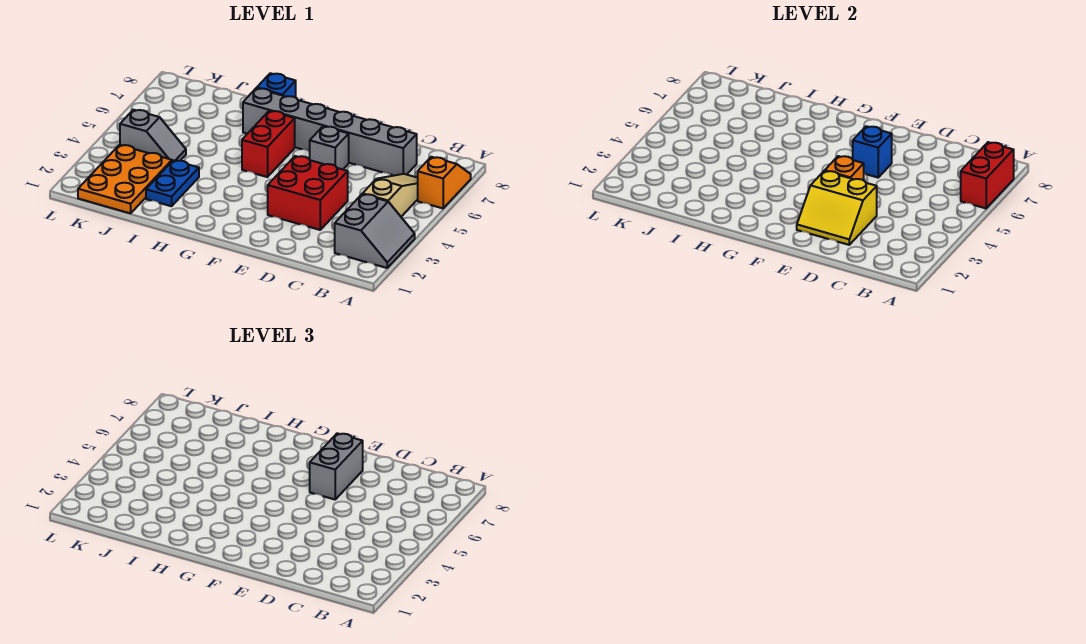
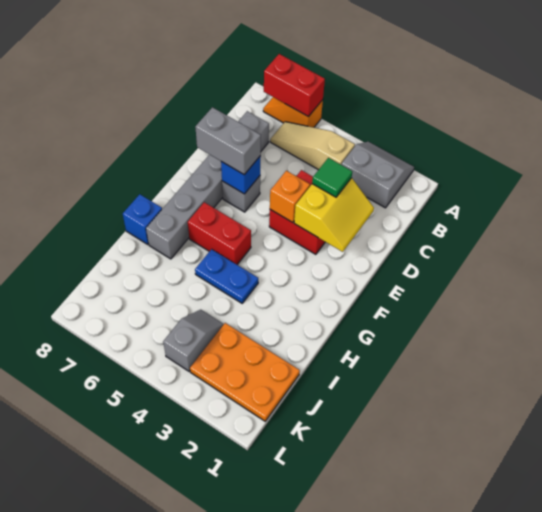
none -> green tile D3 level 3
blue plate I2:I3 level 1 -> blue plate H4:H5 level 1

